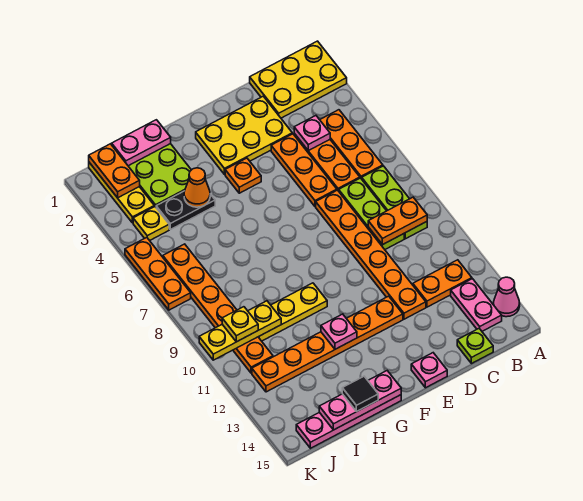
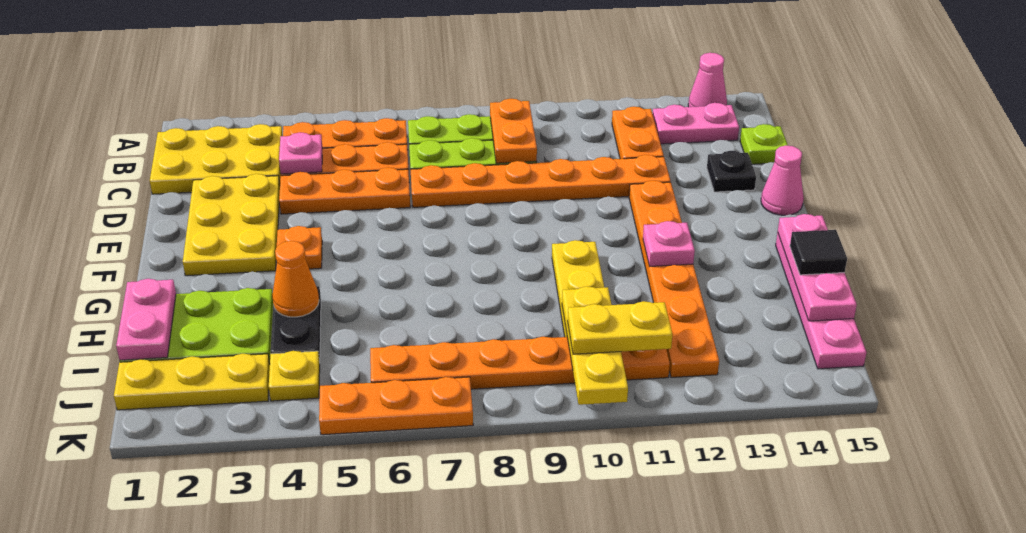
yellow plate A1:C2 level 1 -> yellow plate B1:C3 level 1
none -> black plate D14 level 1
pink plate E15 level 1 -> pink cone E15 level 1
orange plate J1:J2 level 2 -> none
yellow plate J10 level 3 -> yellow plate J10:J11 level 3

